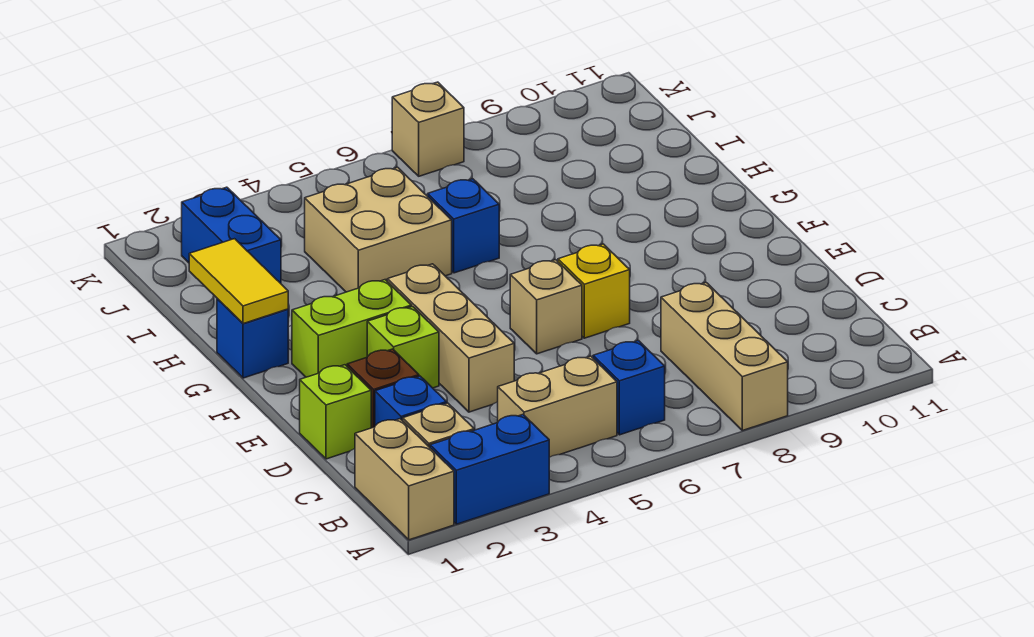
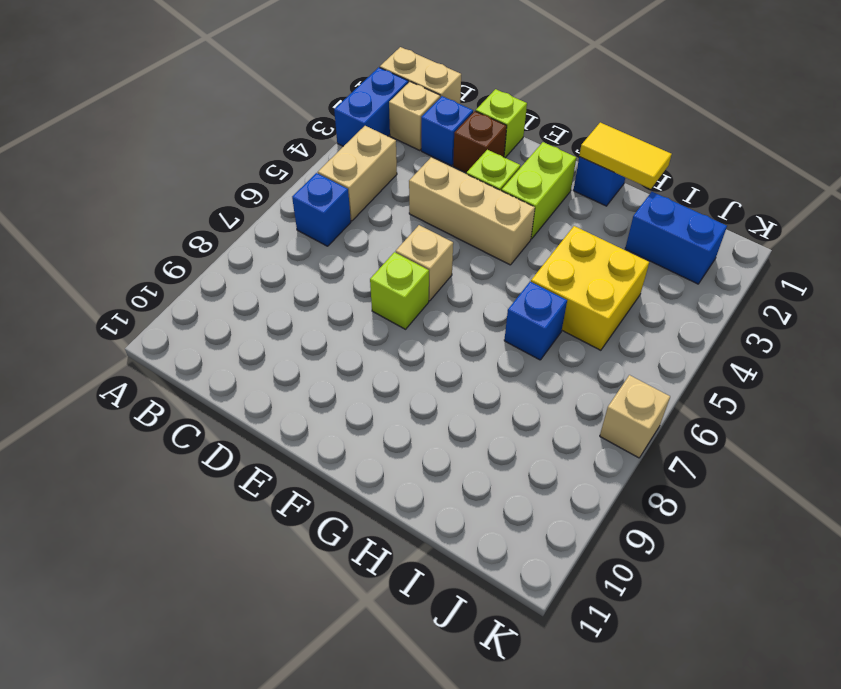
tan brick A8:C8 level 1 -> none
yellow brick E7 level 1 -> lime brick E7 level 1
tan brick H4:I5 level 1 -> yellow brick H4:I5 level 1

